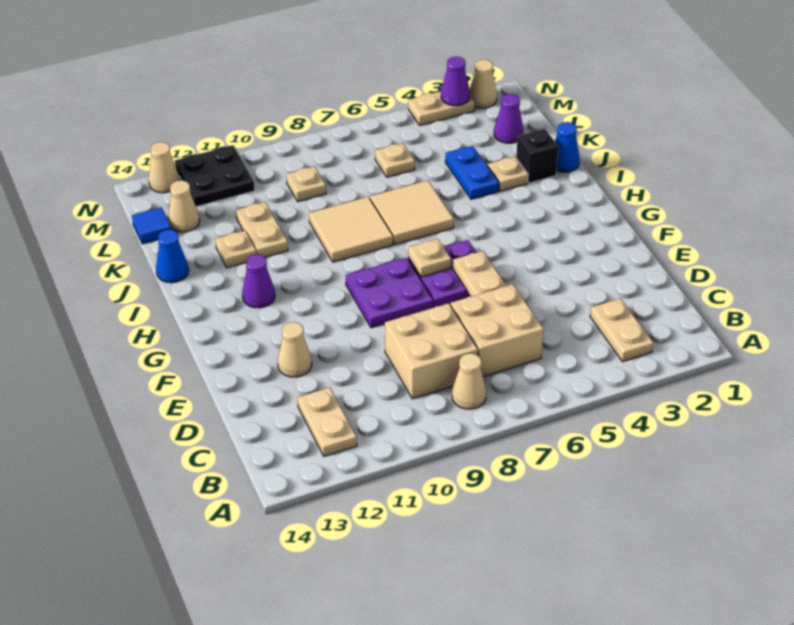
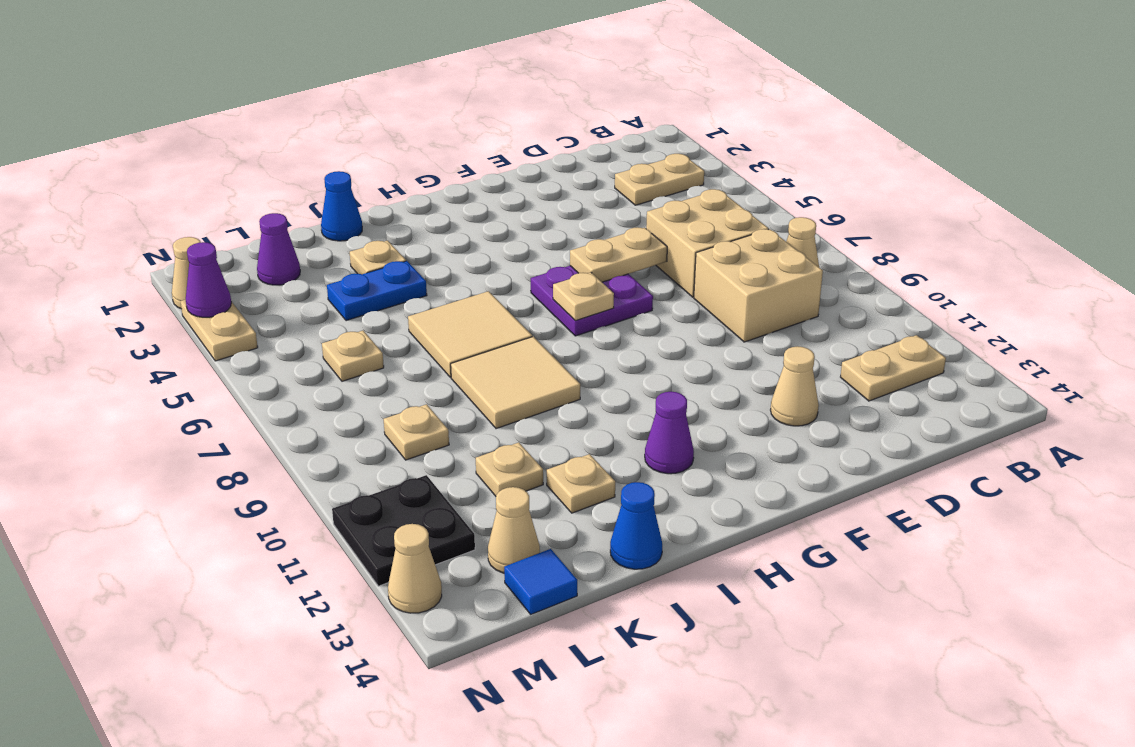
purple plate F8:G9 level 1 -> none
black brick J2 level 1 -> none
tan plate J11:K11 level 1 -> tan plate K11 level 1

